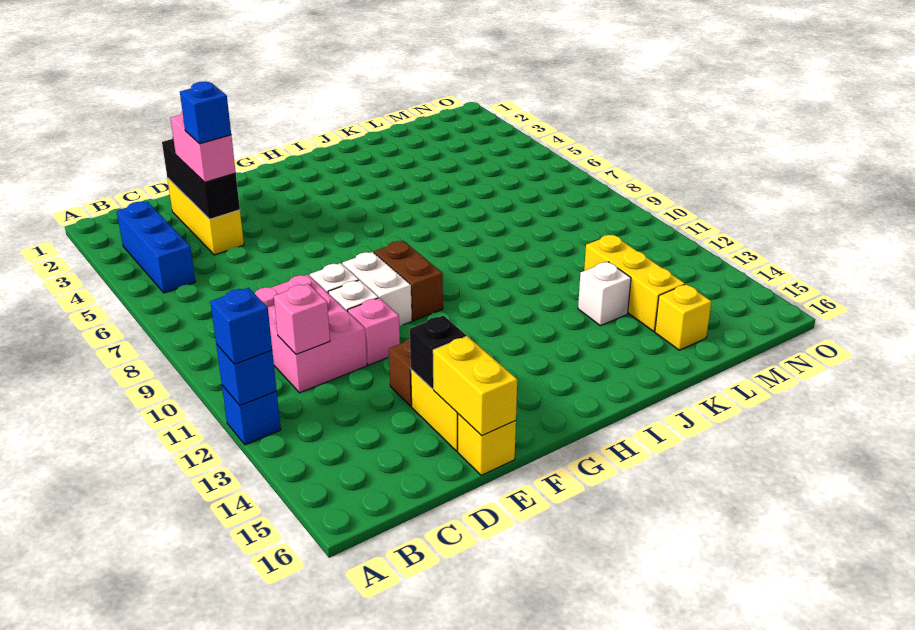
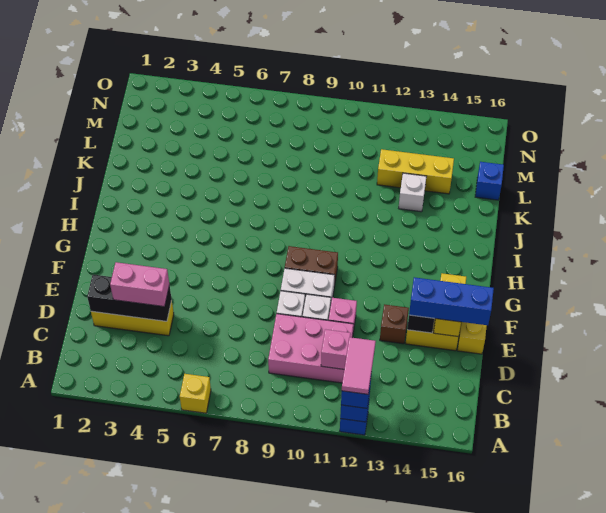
none -> pink tile A12:B12 level 4
blue brick B3:B5 level 1 -> blue brick E14:E16 level 3
blue brick D4 level 4 -> blue brick L16 level 1
yellow brick E15:E16 level 2 -> yellow brick E15:F15 level 2
yellow brick L15 level 1 -> yellow brick A6 level 1

